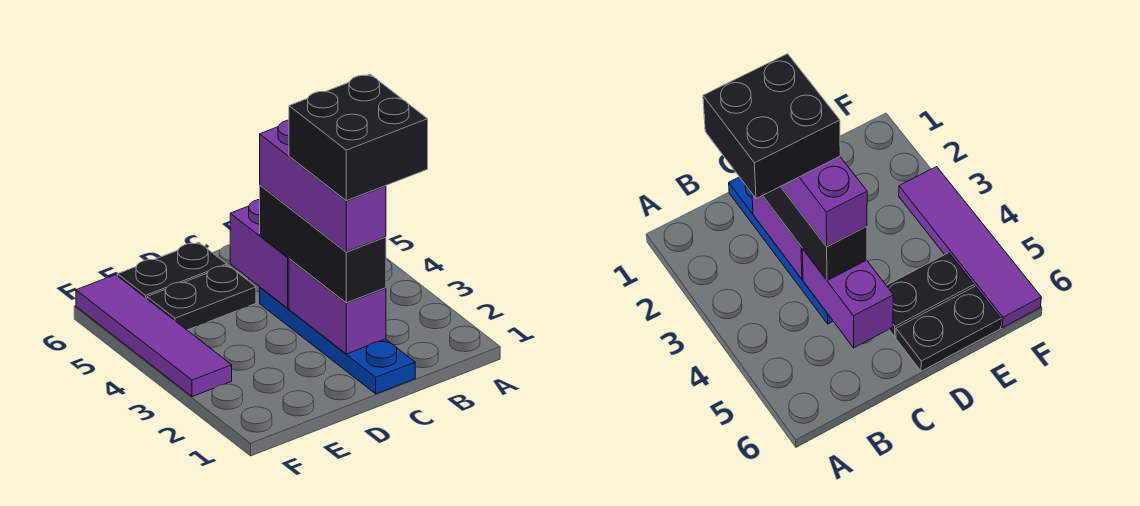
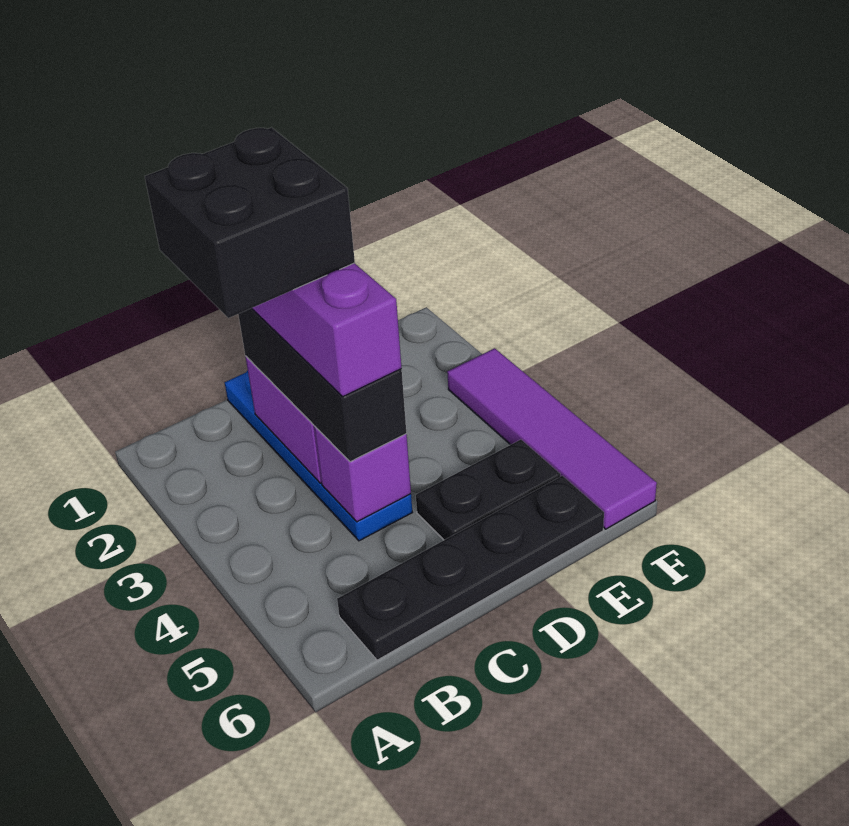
purple brick C4:C5 level 2 -> purple brick C4 level 2
black plate D6:E6 level 1 -> black plate B6:E6 level 1

